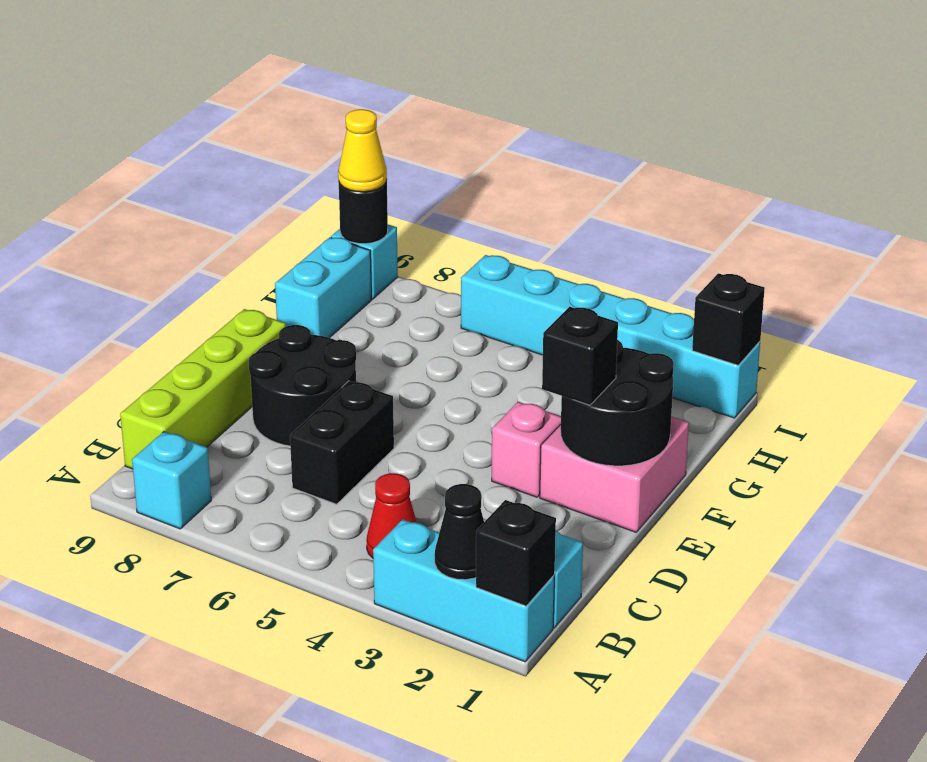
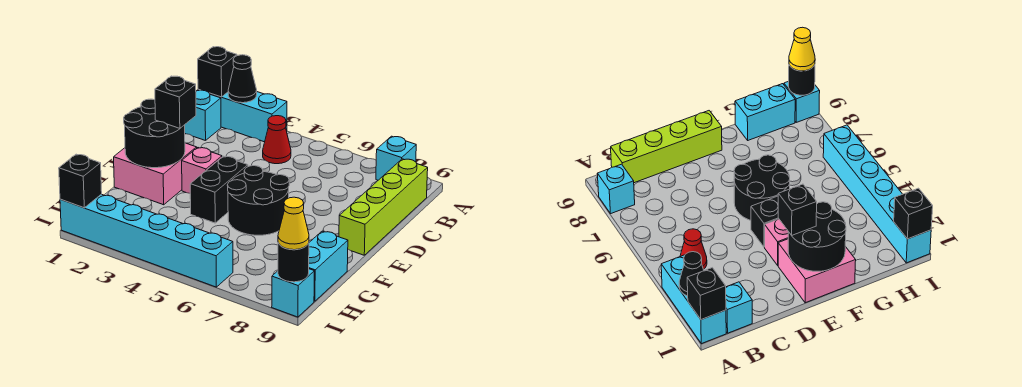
black brick C6:D6 level 1 -> black brick E4:F4 level 1
black round brick D7:E8 level 1 -> black round brick E5:F6 level 1

